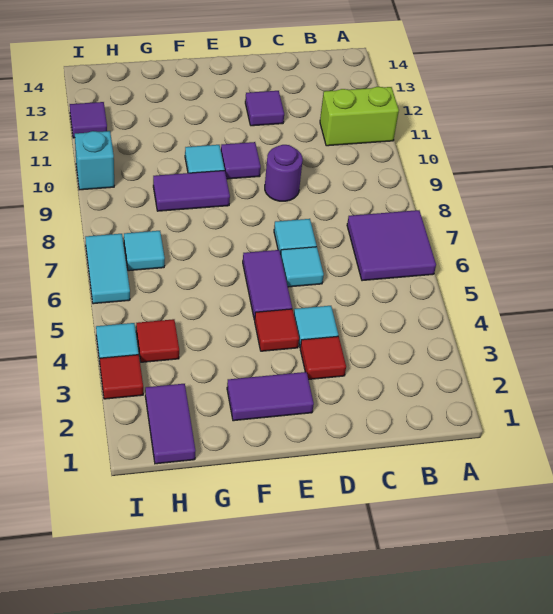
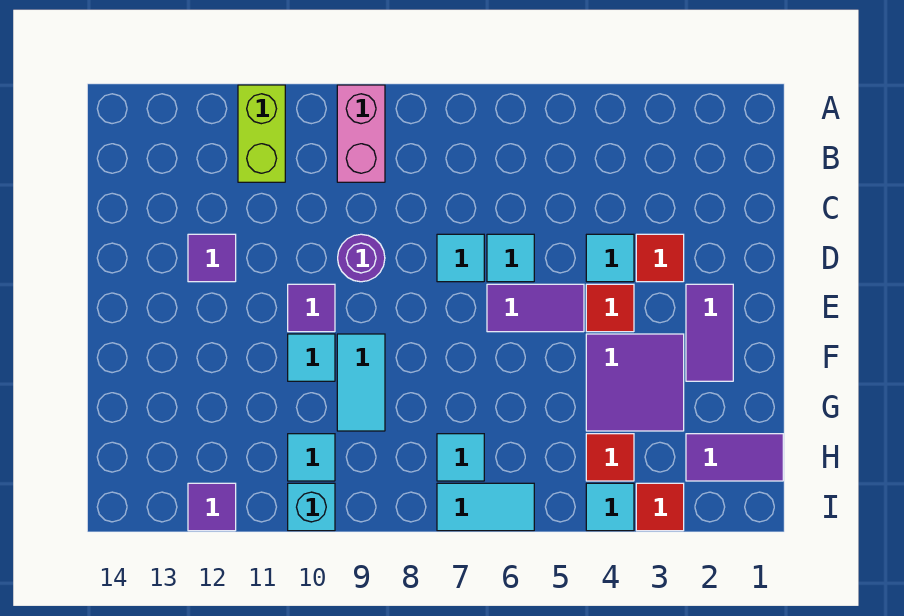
purple tile A6:B7 level 1 -> purple tile F3:G4 level 1
none -> pink brick A9:B9 level 1
purple tile F9:G9 level 1 -> cyan tile F9:G9 level 1
none -> cyan tile H10 level 1

